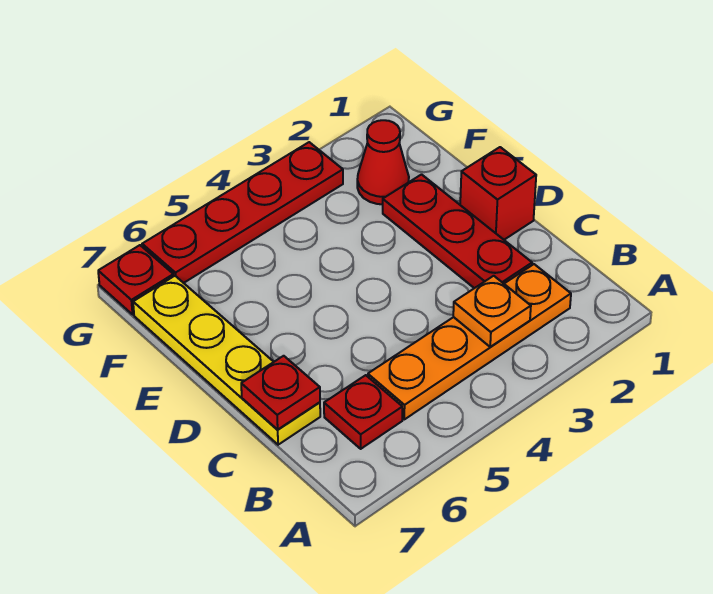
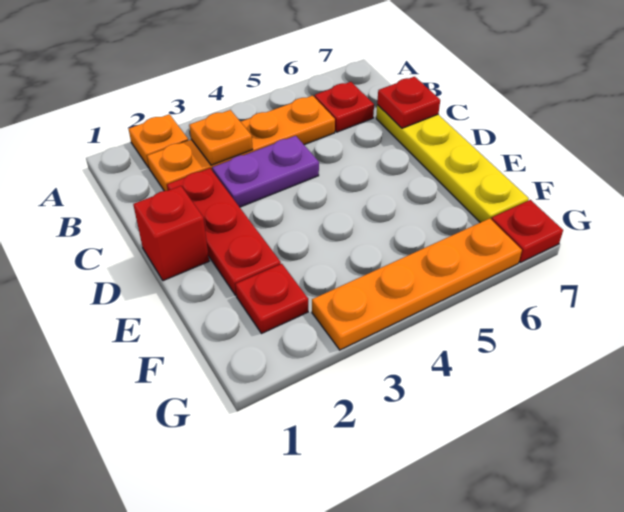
none -> orange plate A2 level 1
none -> purple plate C3:C4 level 1
red cone F2 level 1 -> red plate F2 level 1
red plate G3:G6 level 1 -> orange plate G3:G6 level 1

